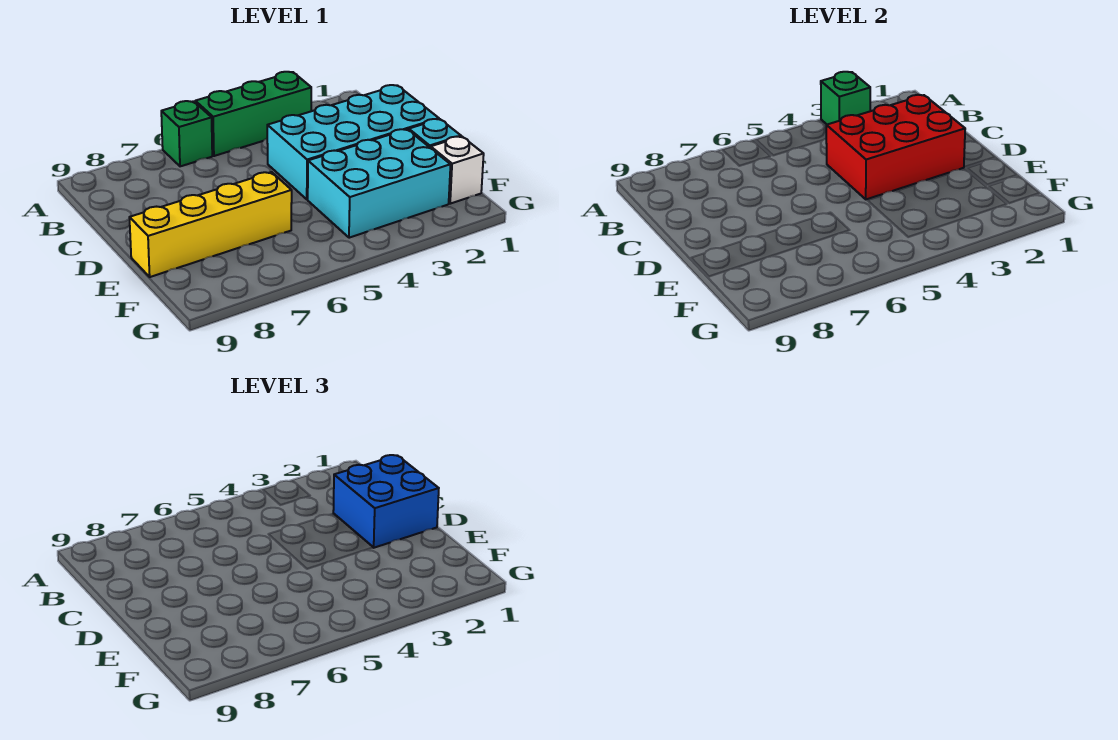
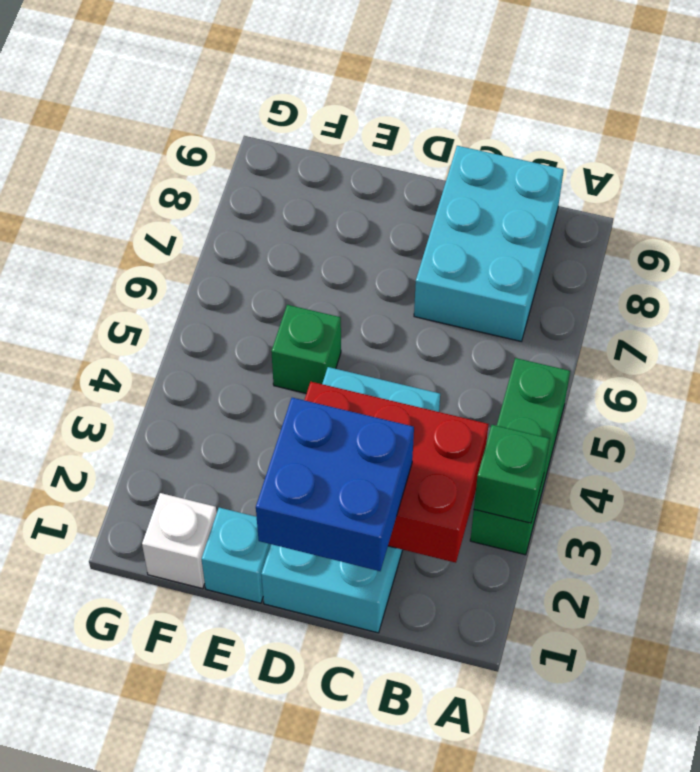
green brick A6 level 1 -> green brick E5 level 1
red brick C2:D4 level 2 -> red brick B2:D3 level 2
cyan brick E2:F4 level 1 -> cyan brick B7:C9 level 1
yellow brick E6:E9 level 1 -> none

